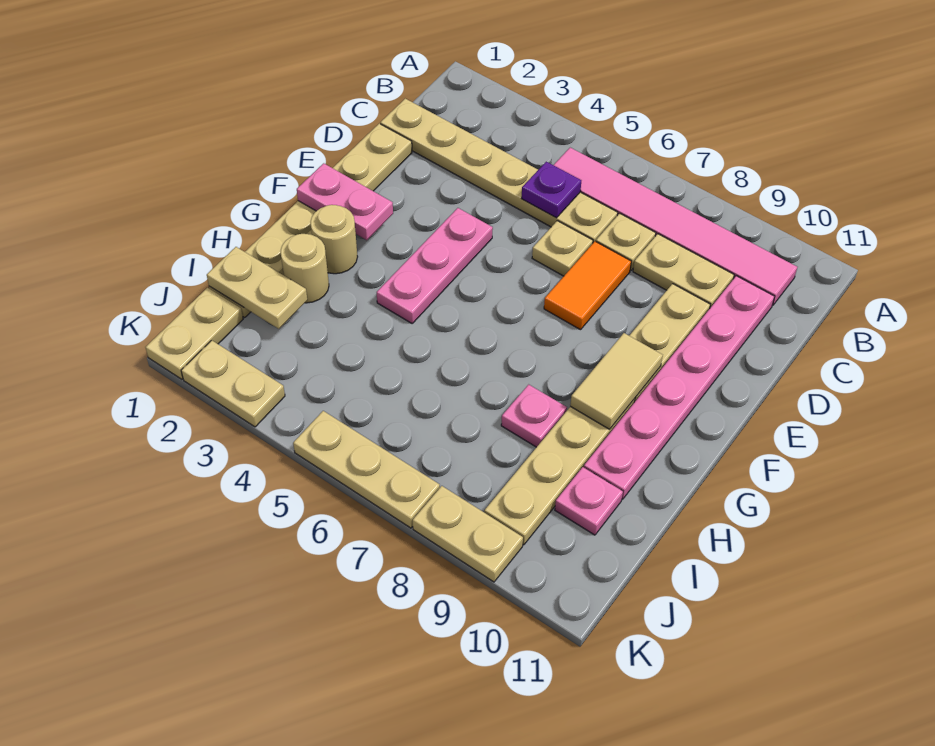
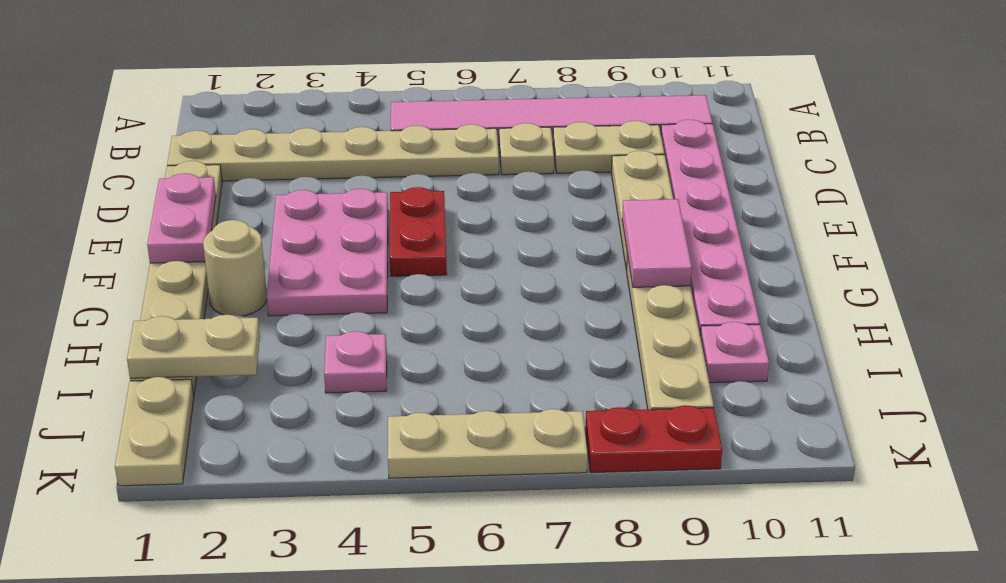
purple plate C5 level 2 -> none
tan plate D6 level 1 -> none
orange tile D7:E7 level 1 -> none
pink plate E4:G4 level 1 -> pink plate E3:G4 level 1
none -> red plate E5:F5 level 1
pink plate F1:F2 level 2 -> pink plate E1:F1 level 2
tan tile F9:G9 level 2 -> pink tile F9:G9 level 2
tan round brick H2 level 1 -> none
pink plate H8 level 1 -> pink plate I4 level 1
tan plate K2:K3 level 1 -> none
tan plate K8:K9 level 1 -> red plate K8:K9 level 1

